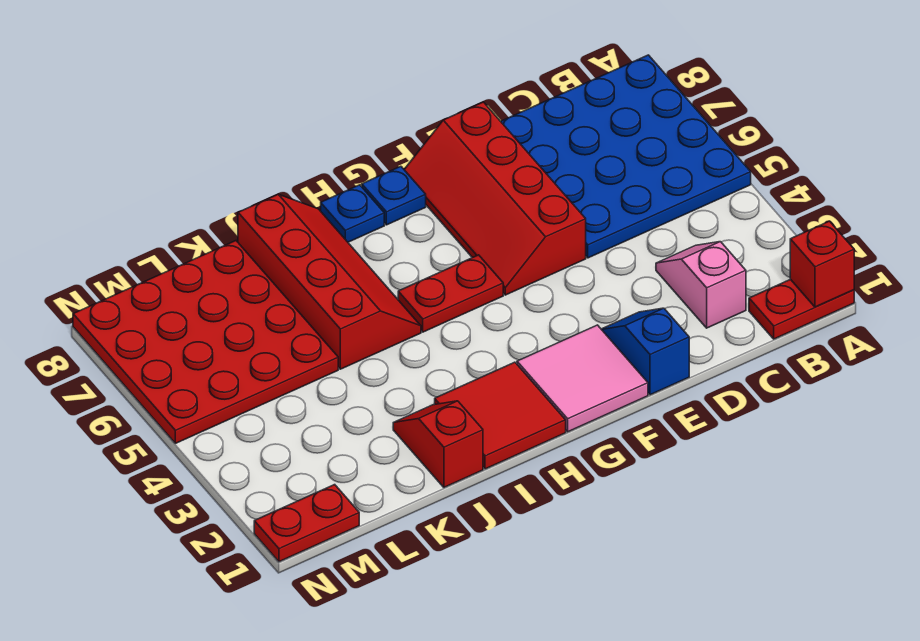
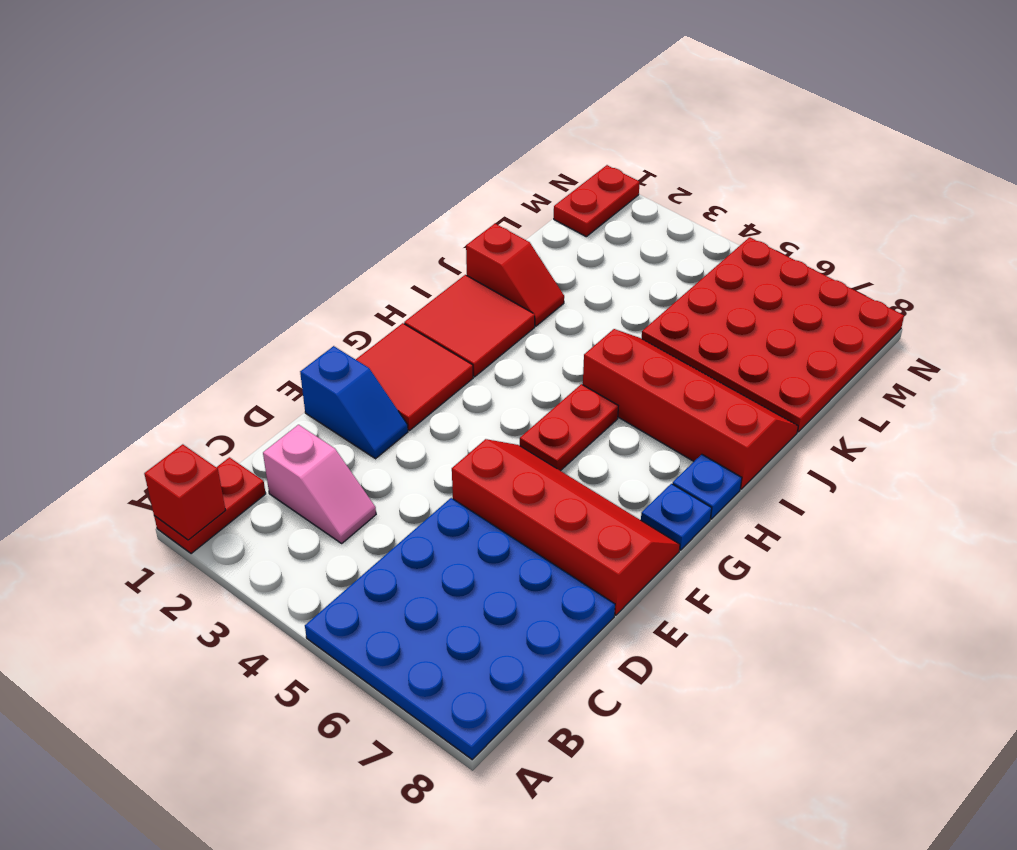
pink tile F1:G2 level 1 -> red tile F1:G2 level 1
red slope I5:J8 level 1 top J -> red slope I5:J8 level 1 top I

